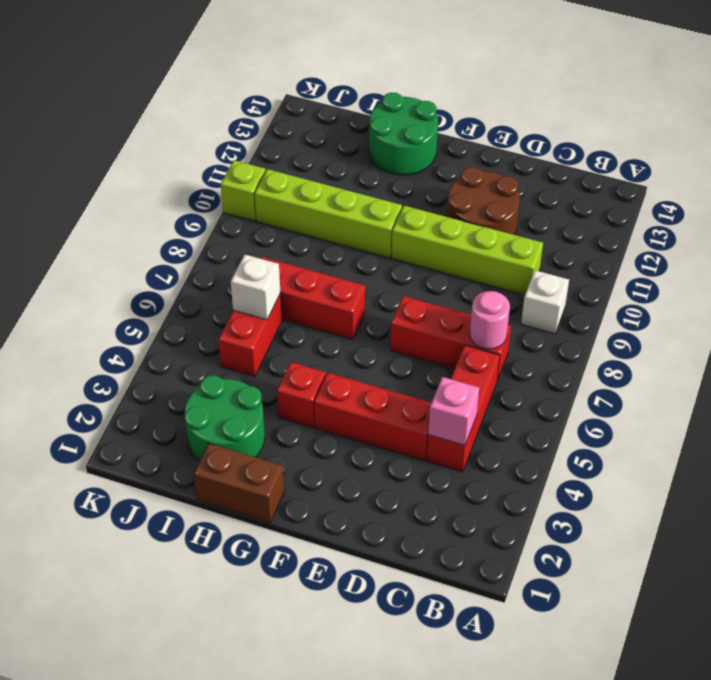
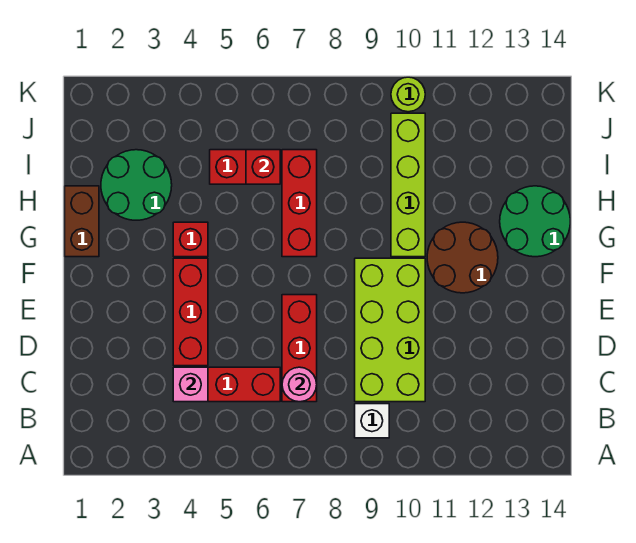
lime brick C10:F10 level 1 -> lime brick C9:F10 level 1
brown round brick D11:E12 level 1 -> brown round brick F11:G12 level 1
white brick I6 level 2 -> red brick I6 level 2
lime brick K10 level 1 -> lime round brick K10 level 1

